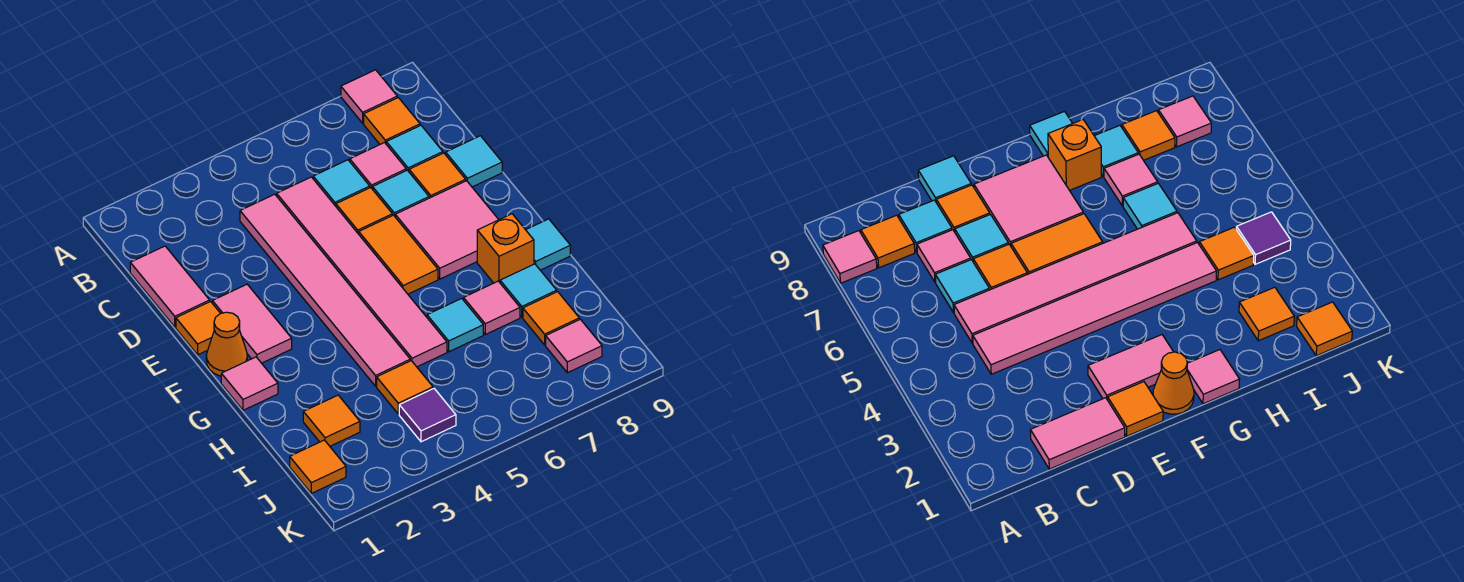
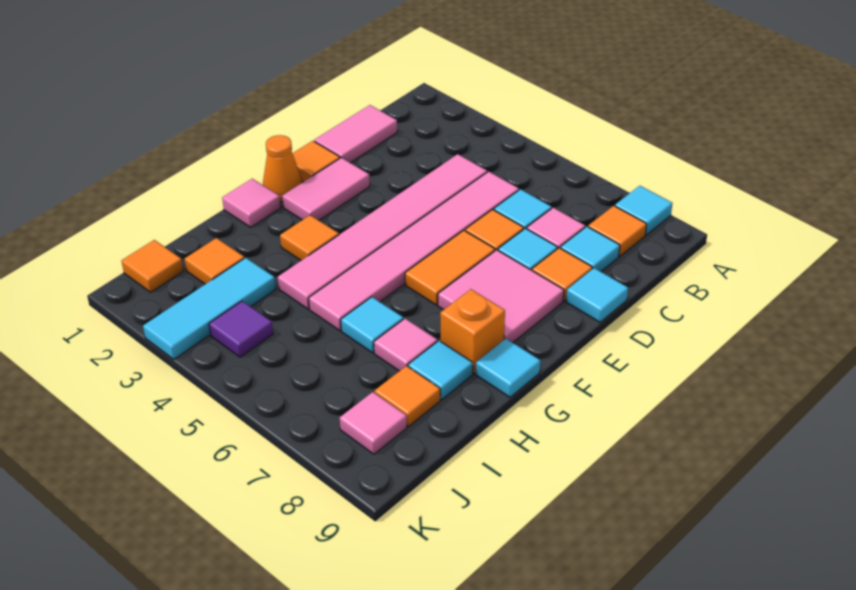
pink tile A8 level 1 -> cyan tile A8 level 1
none -> cyan tile I3:K3 level 1
orange tile I4 level 1 -> orange tile G3 level 1

